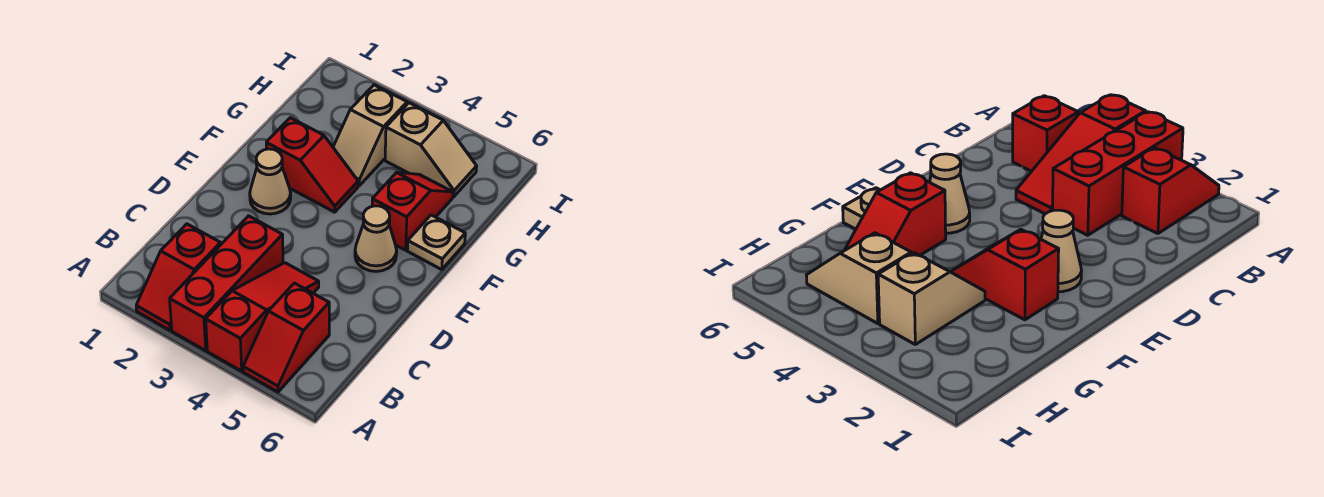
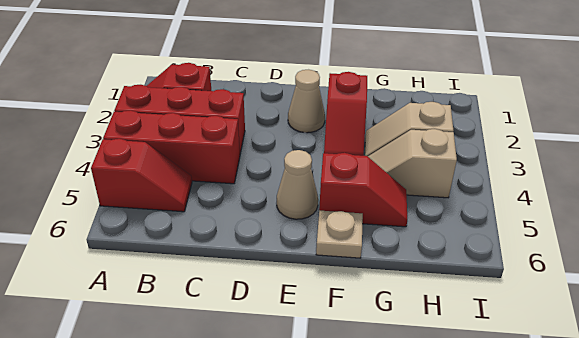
red slope A4:C4 level 1 top A -> red brick A4:C4 level 1
red slope A5:B5 level 1 top B -> red slope A5:B5 level 1 top A
tan slope H4:H5 level 1 top 4 -> tan slope G4:H4 level 1 top H

